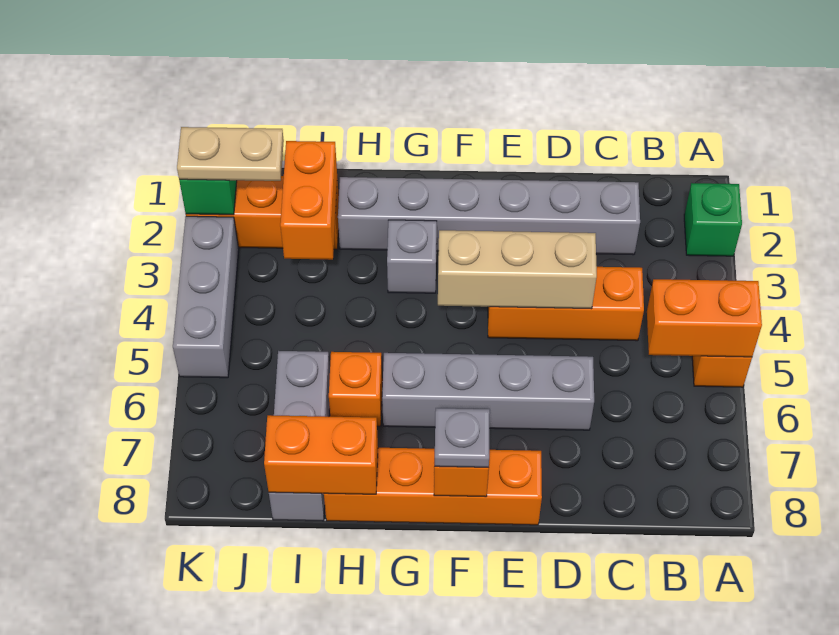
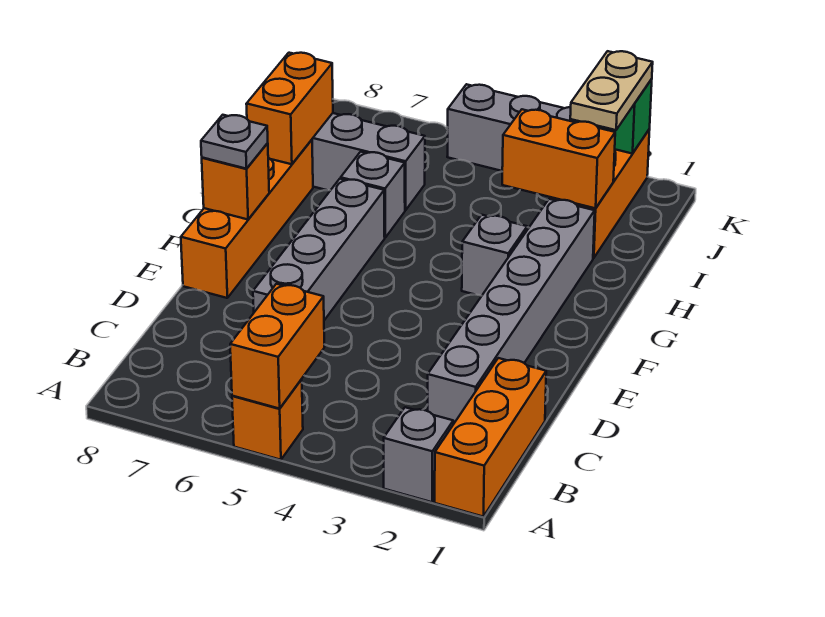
green brick A2 level 1 -> grey brick A2 level 1
orange brick C4:E4 level 1 -> orange brick A1:C1 level 1
tan brick D4:F4 level 2 -> none
orange brick H6 level 1 -> grey brick H6 level 1

